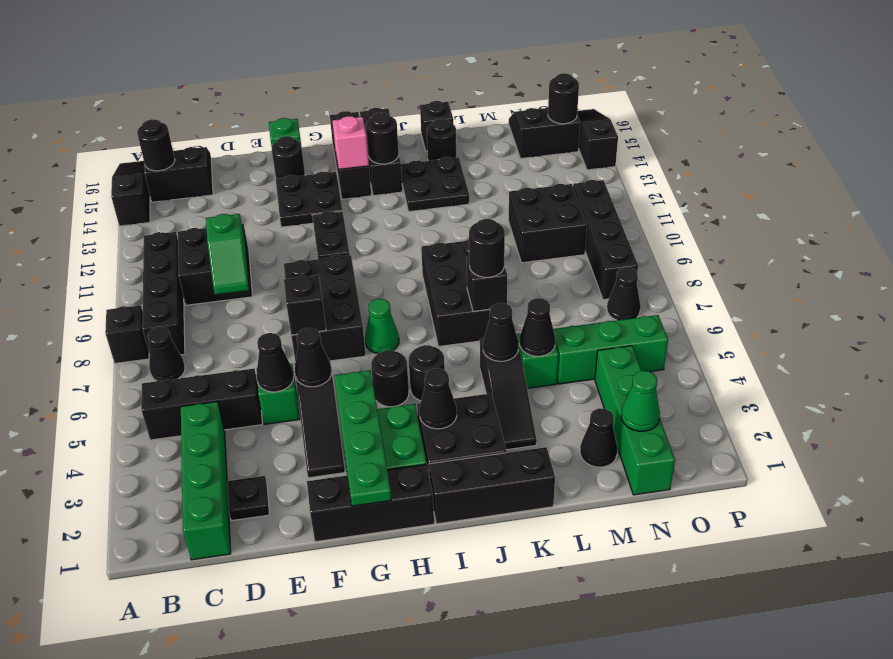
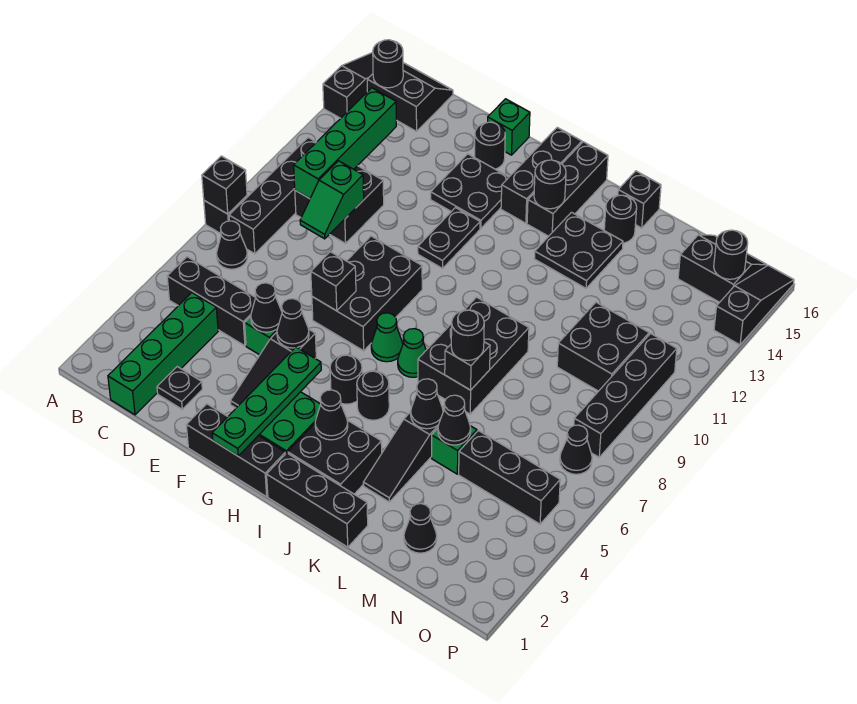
none -> black brick A8 level 2
pink brick H14 level 2 -> none
green brick M5:O5 level 1 -> black brick M5:O5 level 1
green brick N1:N4 level 1 -> green brick C10:C13 level 2
green cone N2 level 2 -> green cone I7 level 1

